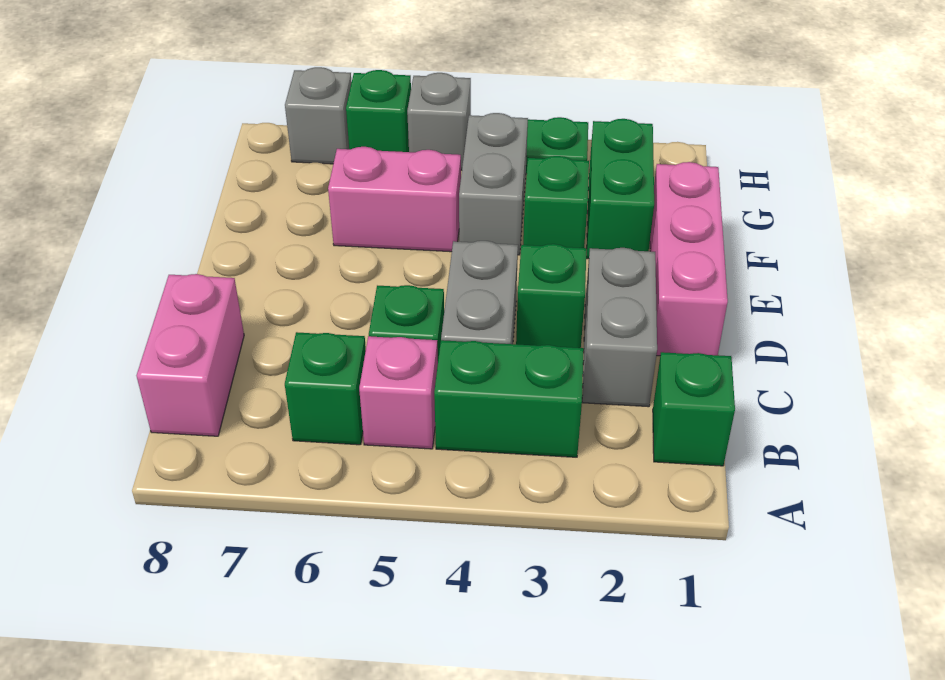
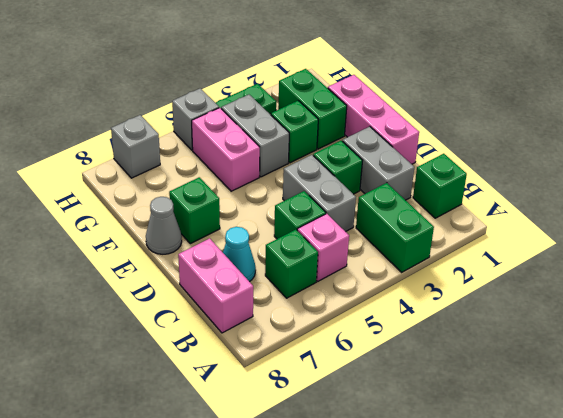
green brick B3:B4 level 1 -> green brick A3:B3 level 1
none -> cyan cone C7 level 1
none -> grey cone E8 level 1
pink brick F5:F6 level 1 -> pink brick F5:G5 level 1
green brick H6 level 1 -> green brick E7 level 1

